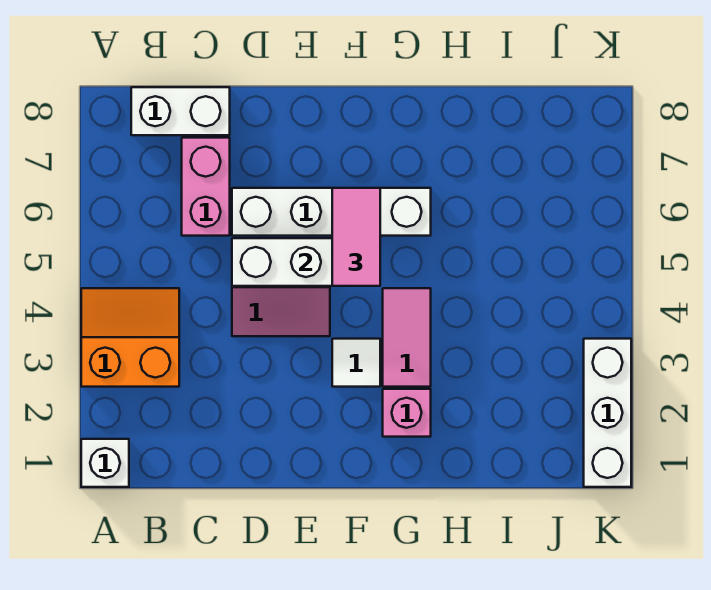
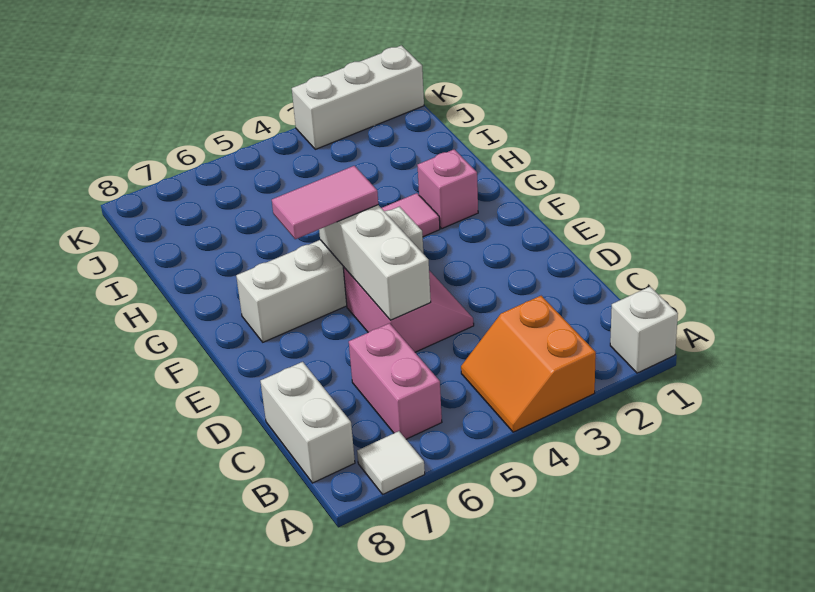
pink brick C6:C7 level 1 -> pink brick B6:C6 level 1
white brick D6:G6 level 1 -> white brick F4:F7 level 1
white tile F3 level 1 -> white tile A7 level 1

